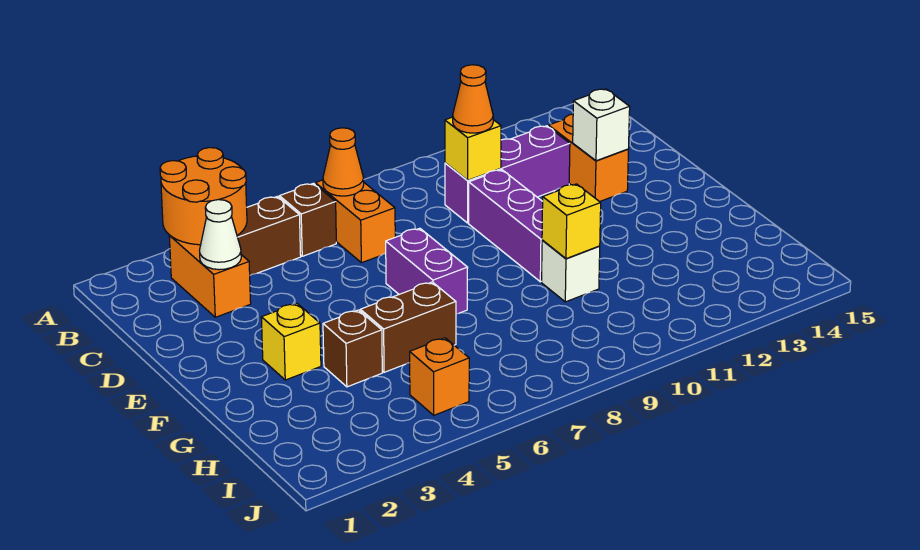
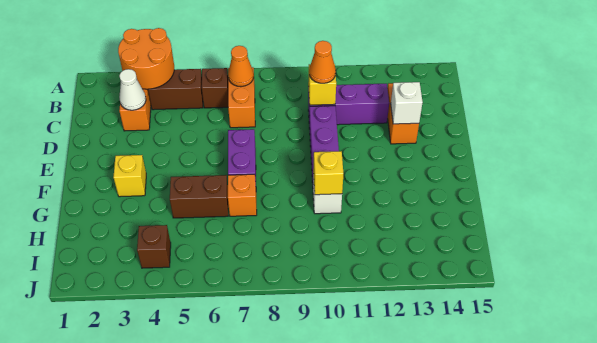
brown brick G4 level 1 -> brown brick I4 level 1
orange brick I5 level 1 -> orange brick G7 level 1

